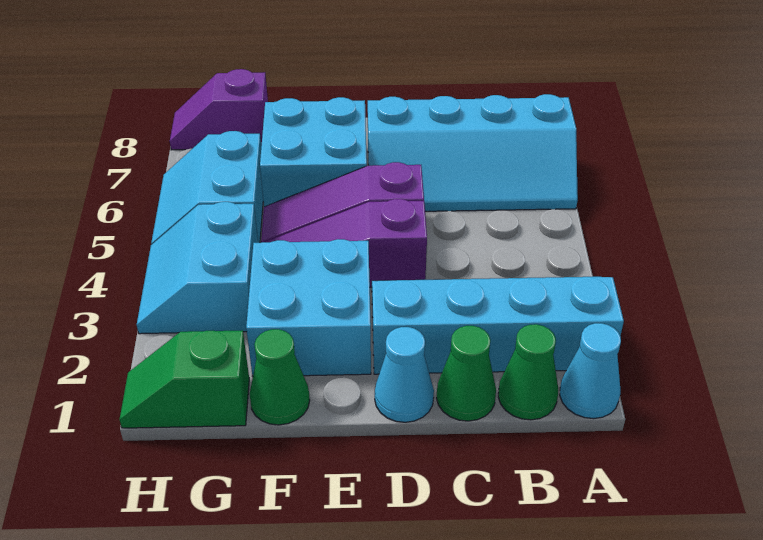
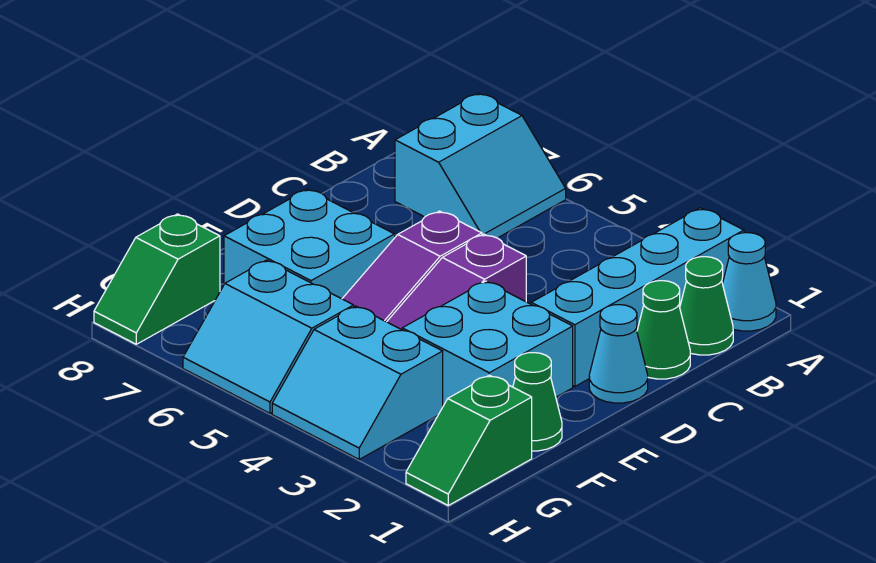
cyan slope A6:D7 level 1 top 7 -> cyan slope A6:B7 level 1 top 7
purple slope G8:H8 level 1 top G -> green slope G8:H8 level 1 top G

